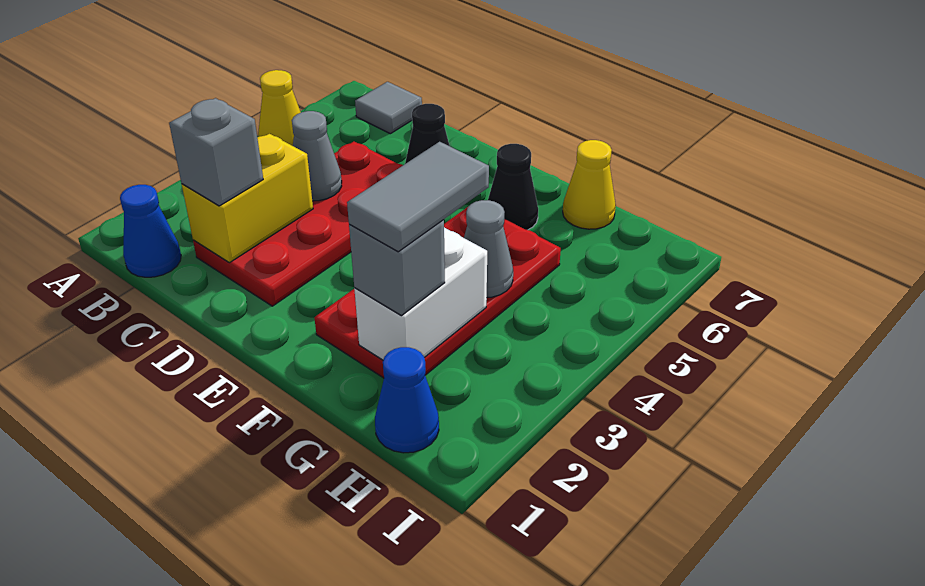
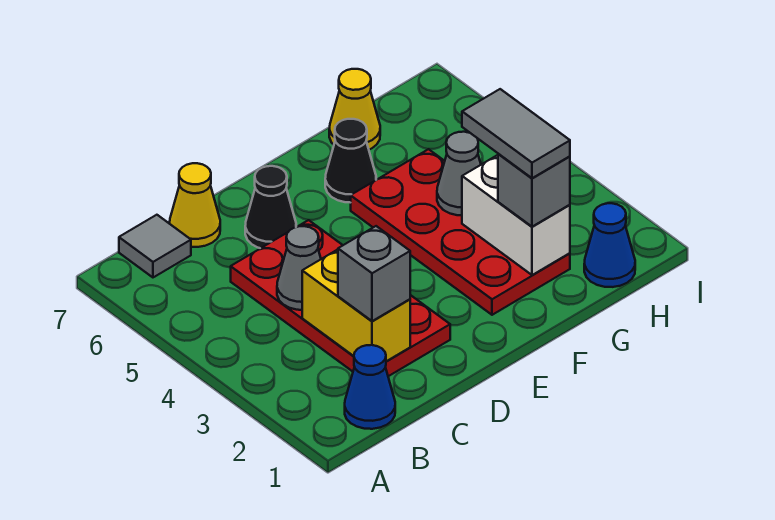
yellow cone A5 level 1 -> yellow cone C7 level 1

